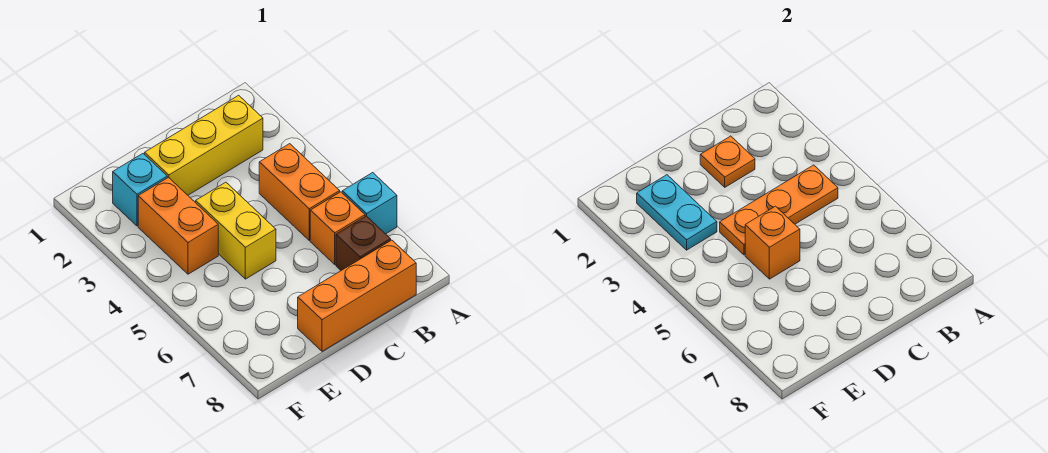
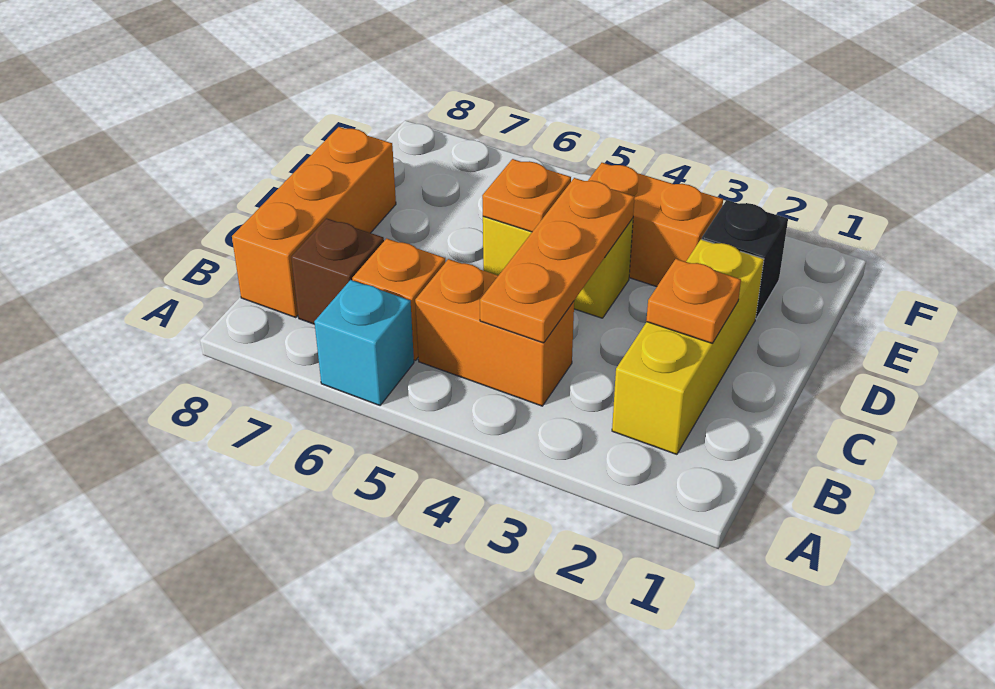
orange brick D5 level 2 -> orange plate D5 level 2
cyan brick E2 level 1 -> black brick E2 level 1
cyan plate E2:E3 level 2 -> none

